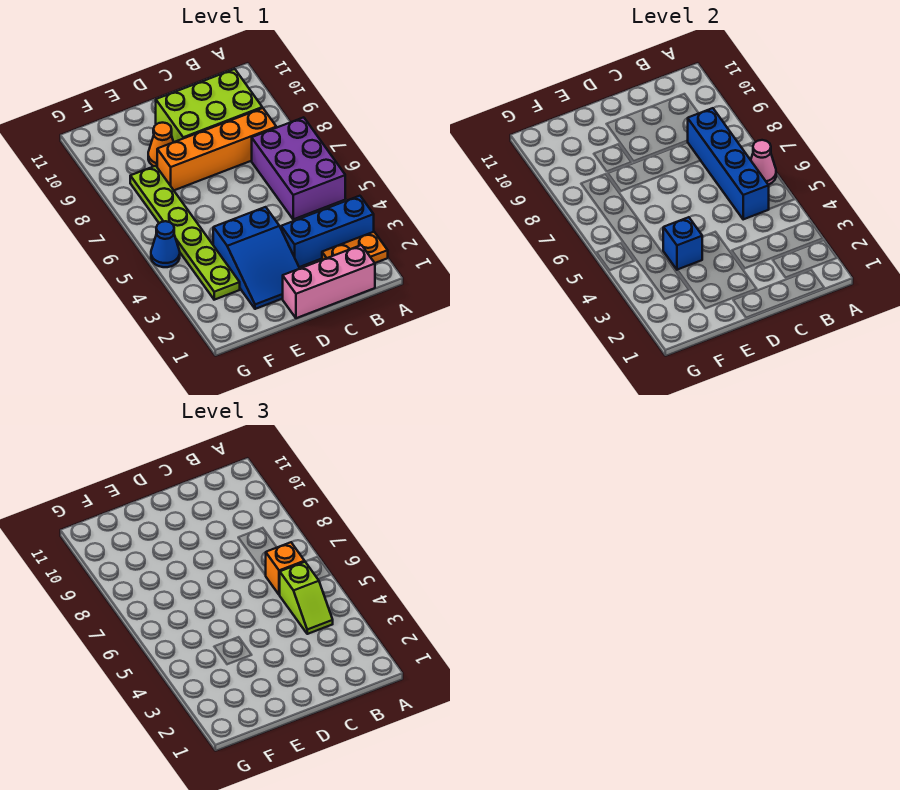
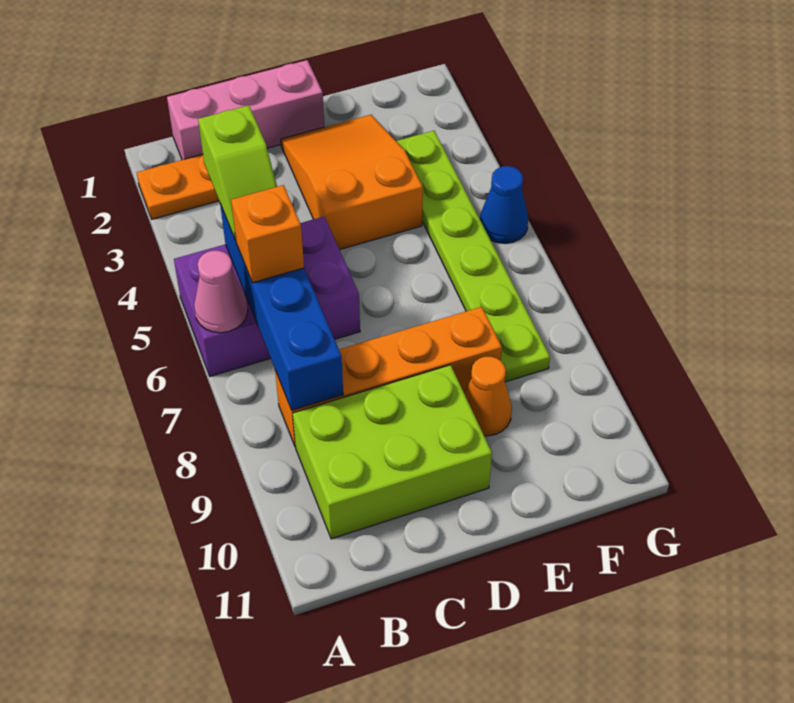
blue brick A3:C3 level 1 -> none
purple brick A5:B7 level 1 -> purple brick A5:C6 level 1
lime slope B4:B5 level 3 top 5 -> lime slope B4:B5 level 3 top 4
blue slope D2:E4 level 1 top 4 -> orange slope D2:E4 level 1 top 4
blue brick E4 level 2 -> none

